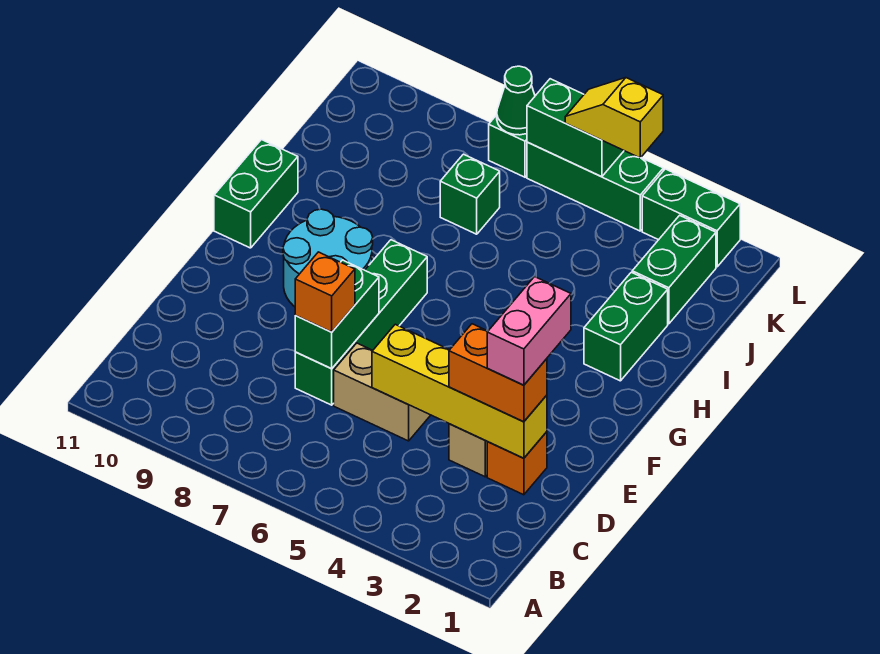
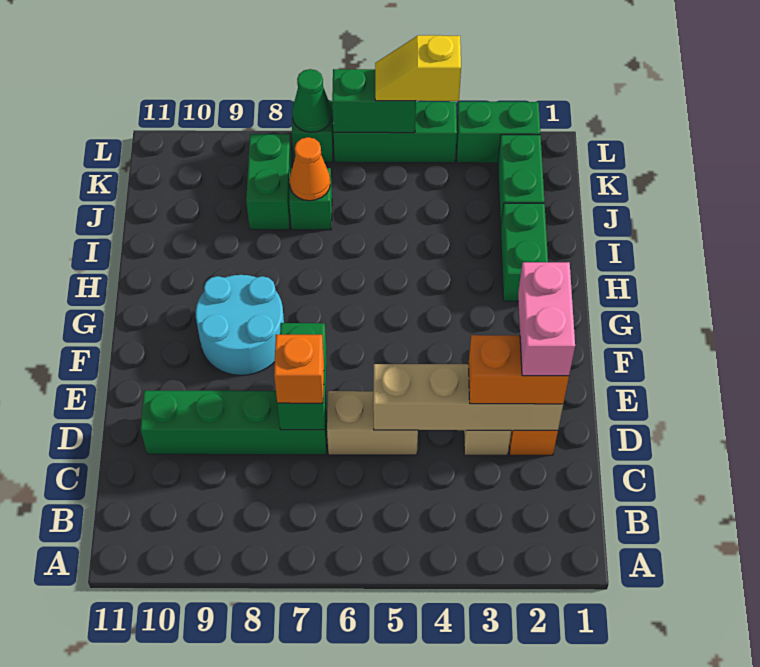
yellow brick D2:D5 level 2 -> tan brick D2:D5 level 2
green brick D7:G7 level 1 -> green brick D7:D10 level 1
green brick G11:H11 level 1 -> green brick J8:K8 level 1
none -> orange cone J7 level 2

